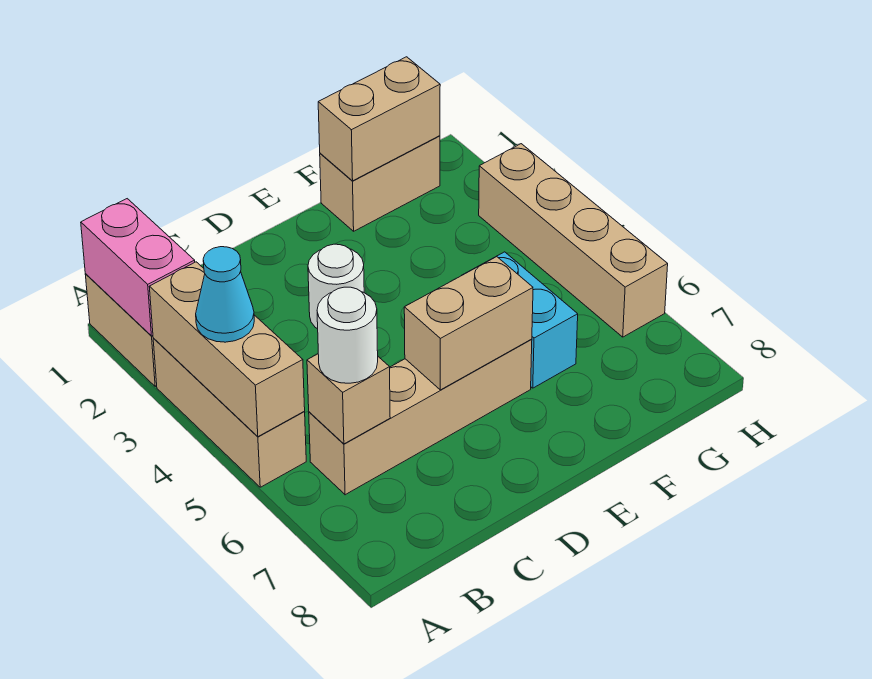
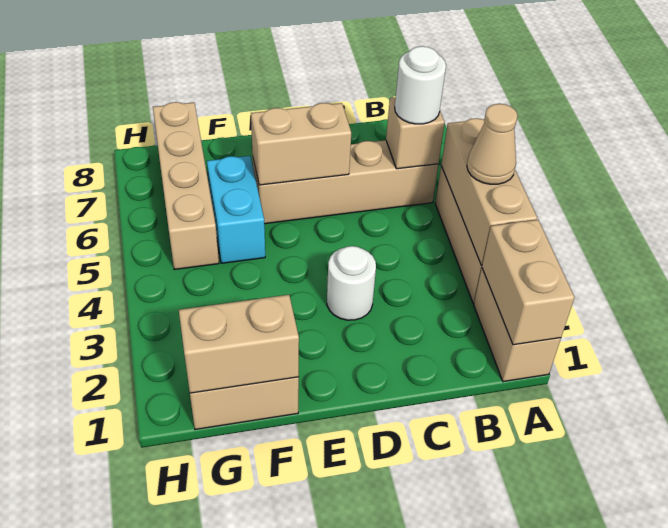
pink brick A1:A2 level 2 -> tan brick A1:A2 level 2
cyan cone A4 level 3 -> tan cone A4 level 3
tan brick H3:H6 level 1 -> tan brick G5:G8 level 1

